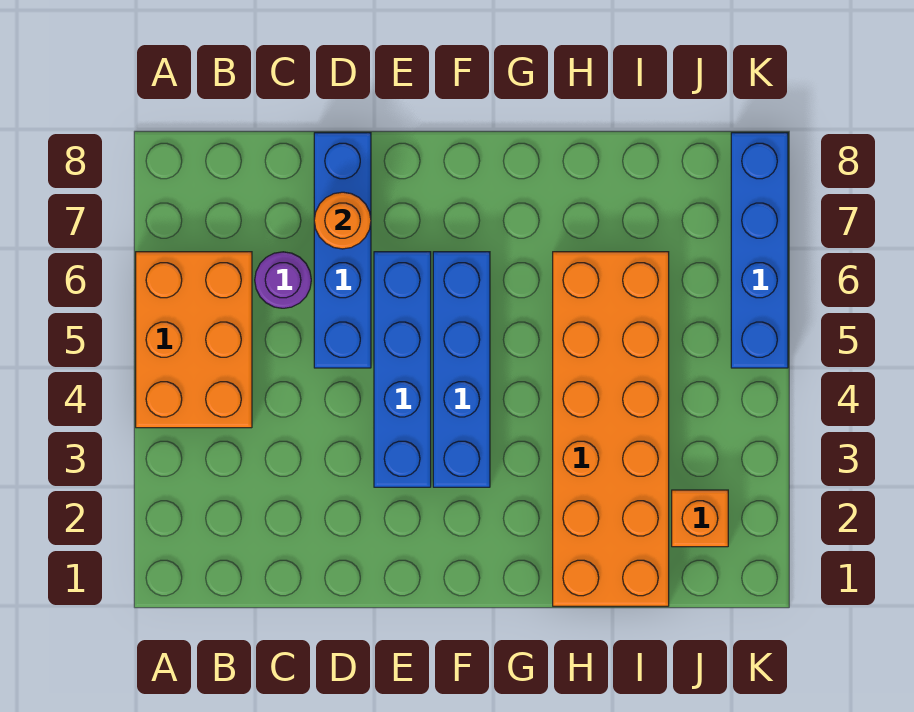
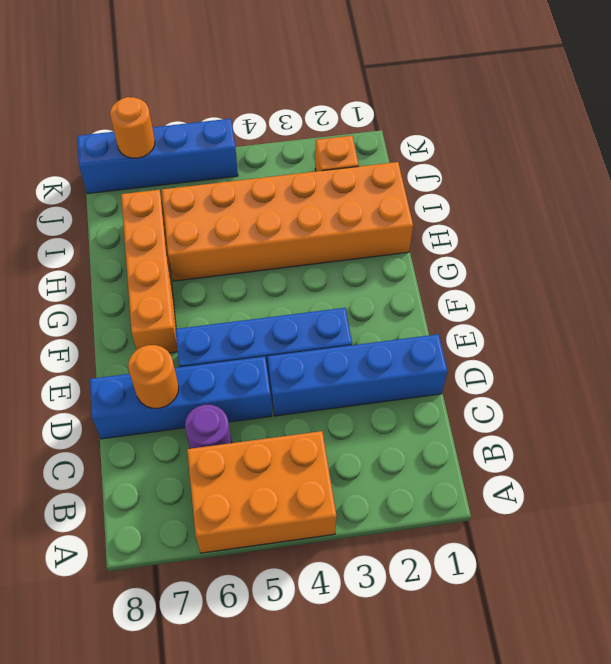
blue brick F3:F6 level 1 -> blue brick D1:D4 level 1
none -> orange brick F7:I7 level 1
none -> orange round brick K7 level 2

